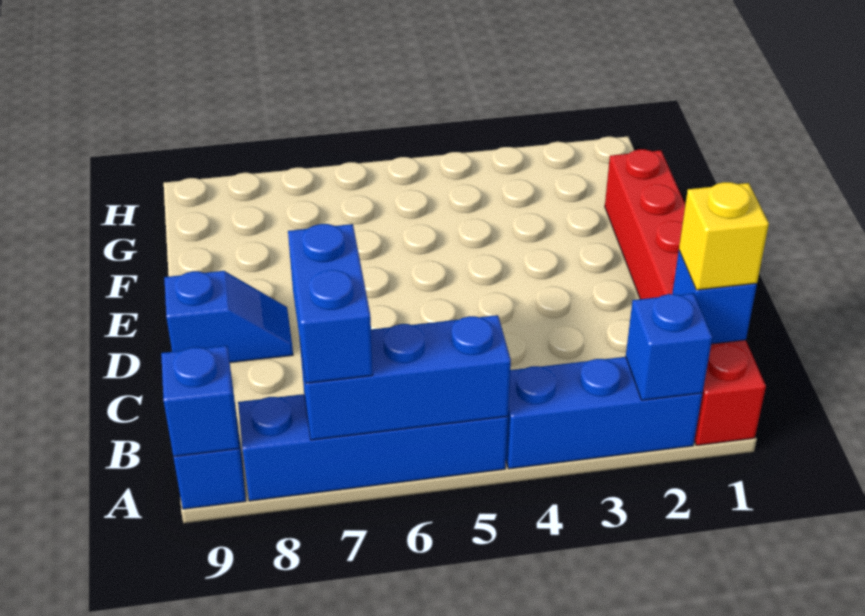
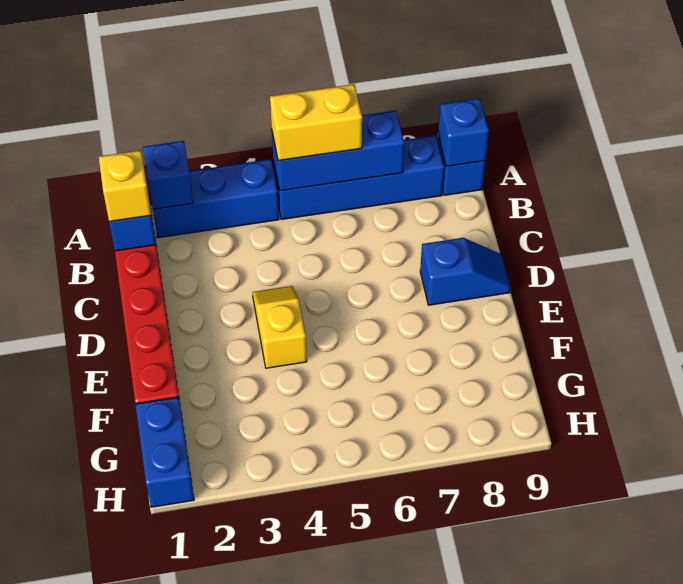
none -> yellow brick A5:A6 level 3
blue brick A7:B7 level 3 -> blue brick G1:H1 level 1
none -> yellow slope D4:E4 level 1 top E
blue slope D8:D9 level 1 top 9 -> blue slope D8:D9 level 1 top 8

